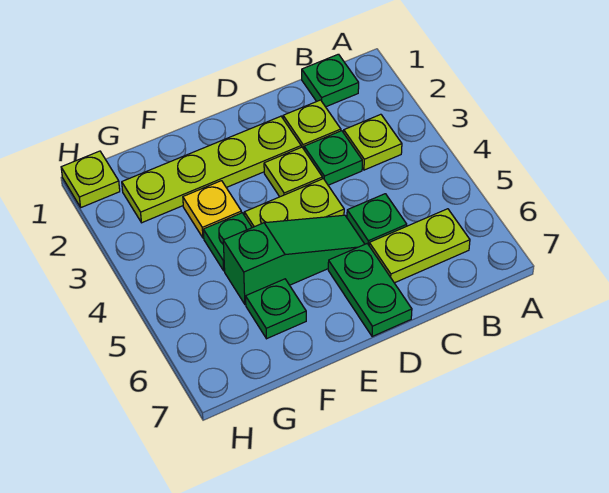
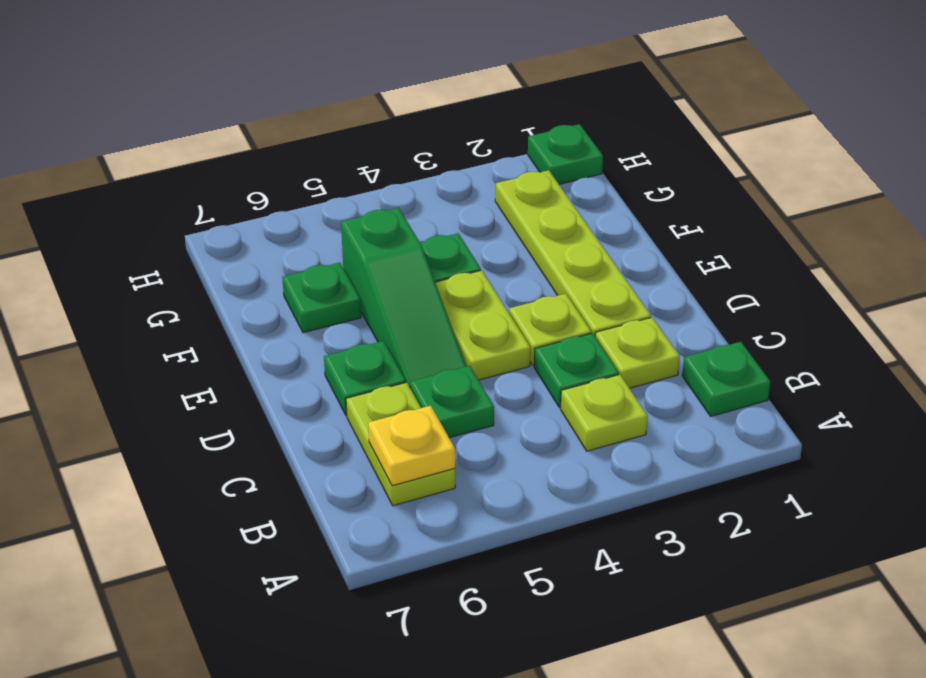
green plate D6:D7 level 1 -> green plate D6 level 1
yellow plate F3 level 1 -> yellow plate B6 level 2
lime plate H1 level 1 -> green plate H1 level 1

